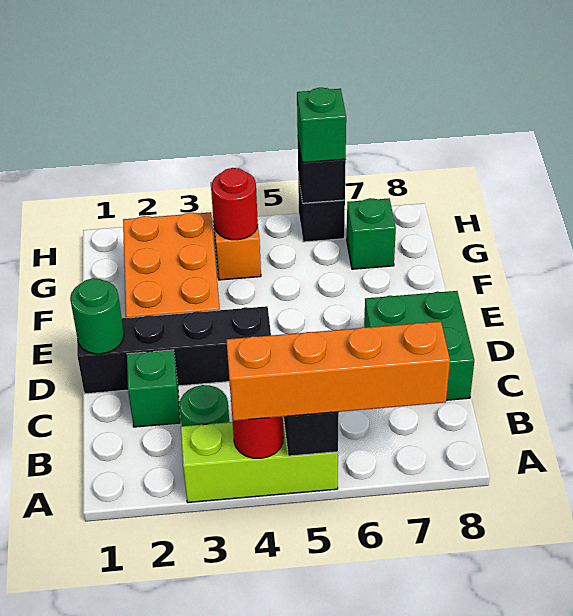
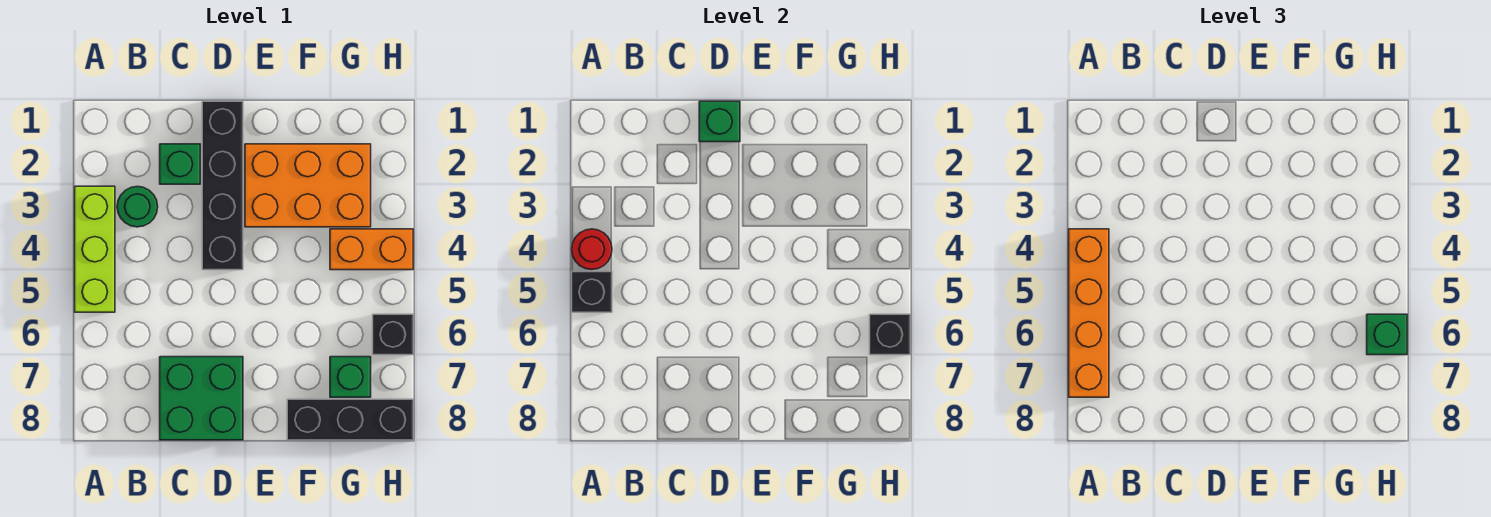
green round brick D1 level 2 -> green brick D1 level 2
none -> black brick F8:H8 level 1
red round brick G4 level 2 -> none

